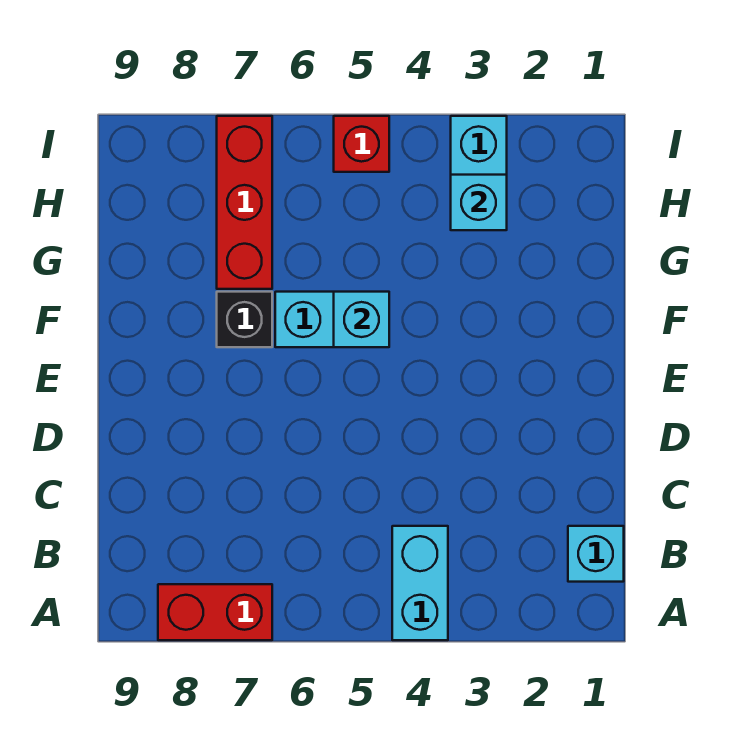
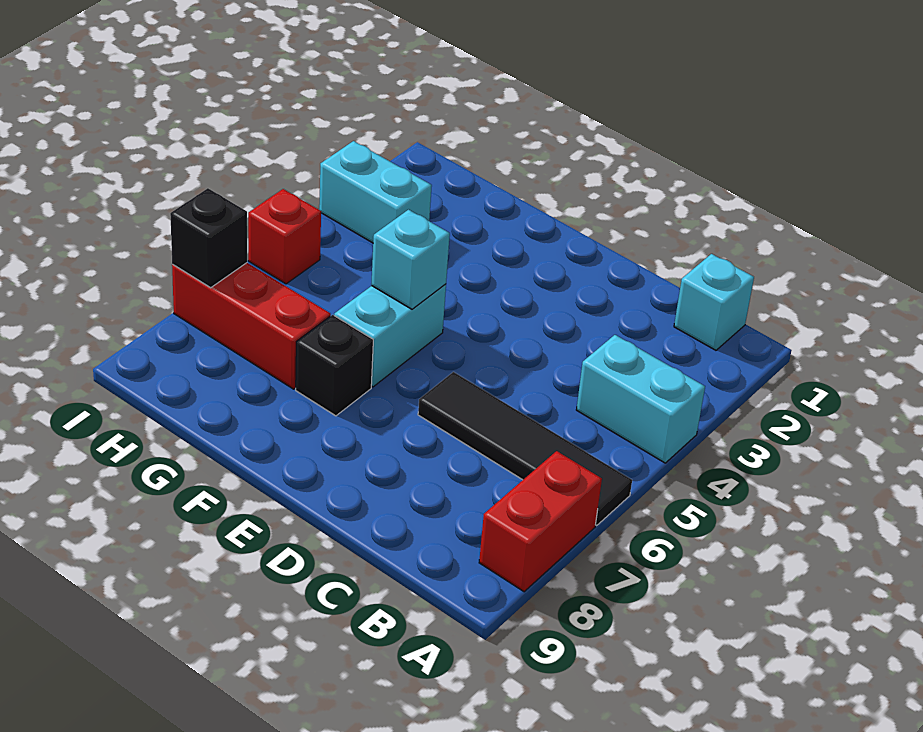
none -> black tile A6:D6 level 1
cyan brick H3 level 2 -> none
none -> black brick I7 level 2

